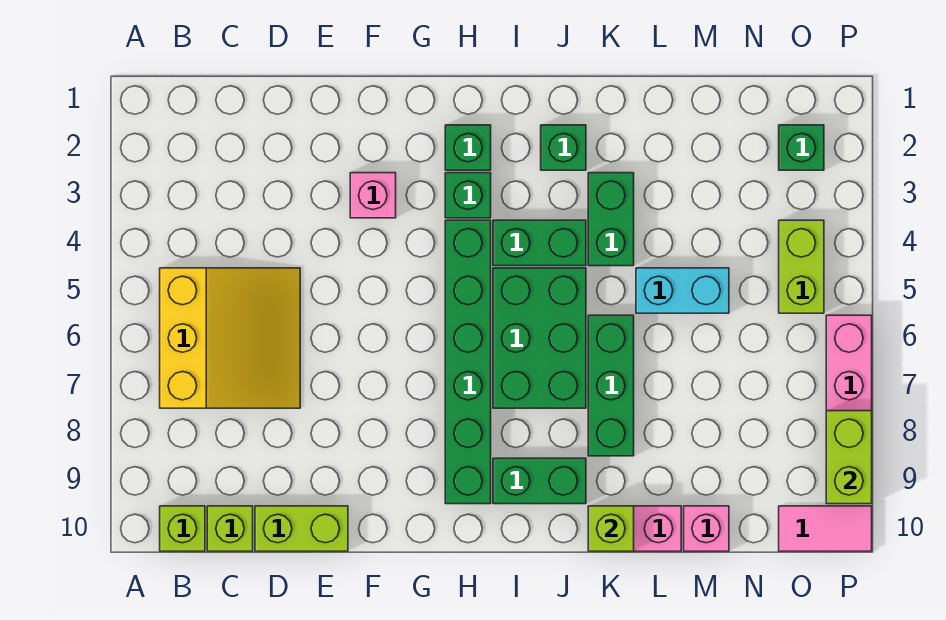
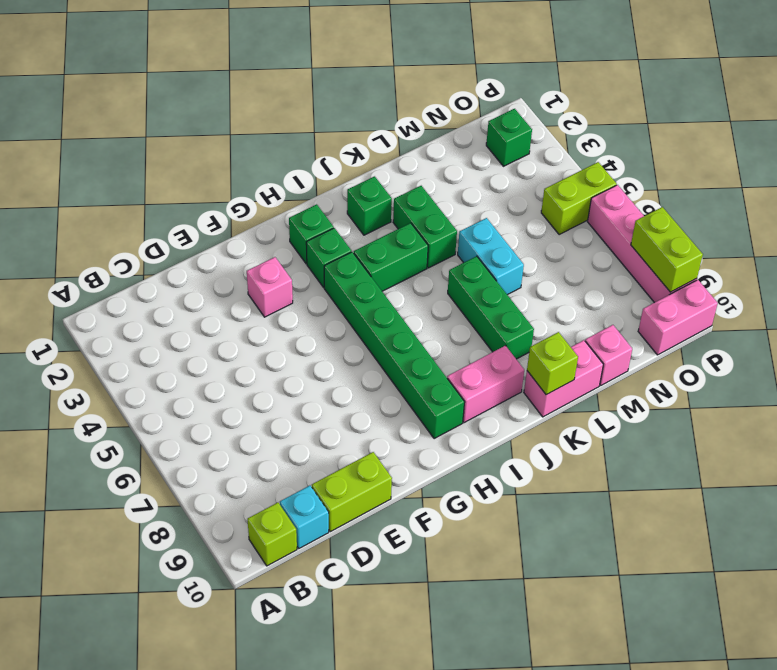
yellow slope B5:D7 level 1 top B -> none
lime brick C10 level 1 -> cyan brick C10 level 1
green brick I5:J7 level 1 -> none
green brick I9:J9 level 1 -> pink brick I9:J9 level 1
cyan brick L5:M5 level 1 -> cyan brick L5:L6 level 1
lime brick O4:O5 level 1 -> lime brick O5:P5 level 1
pink tile O10:P10 level 1 -> pink brick O10:P10 level 1

